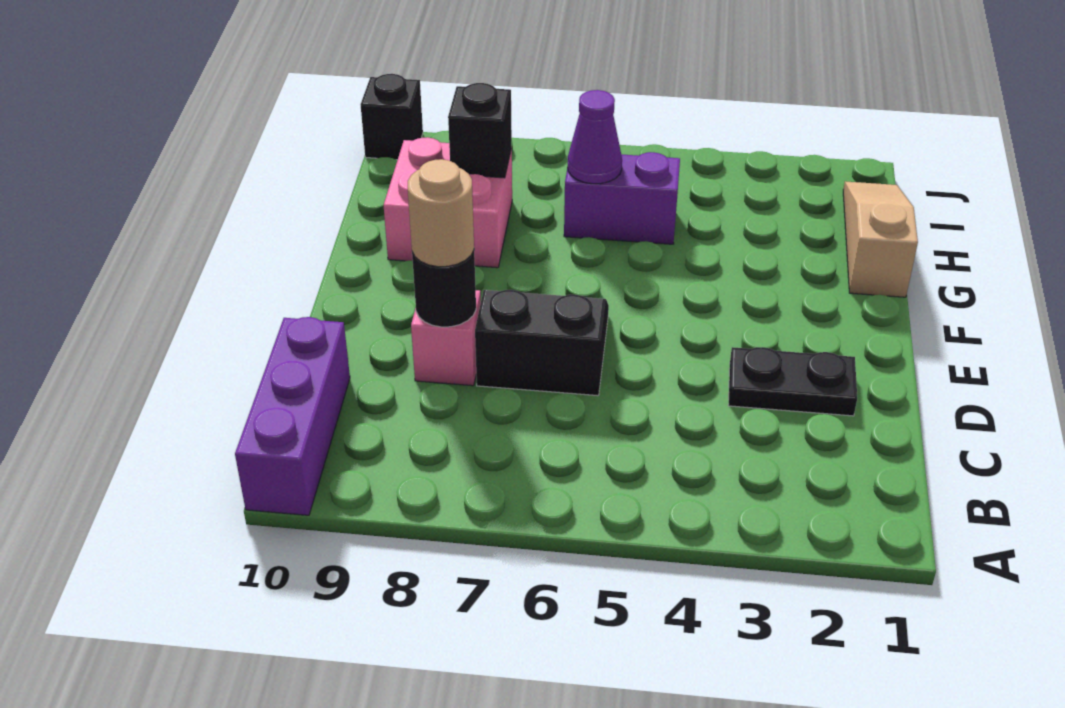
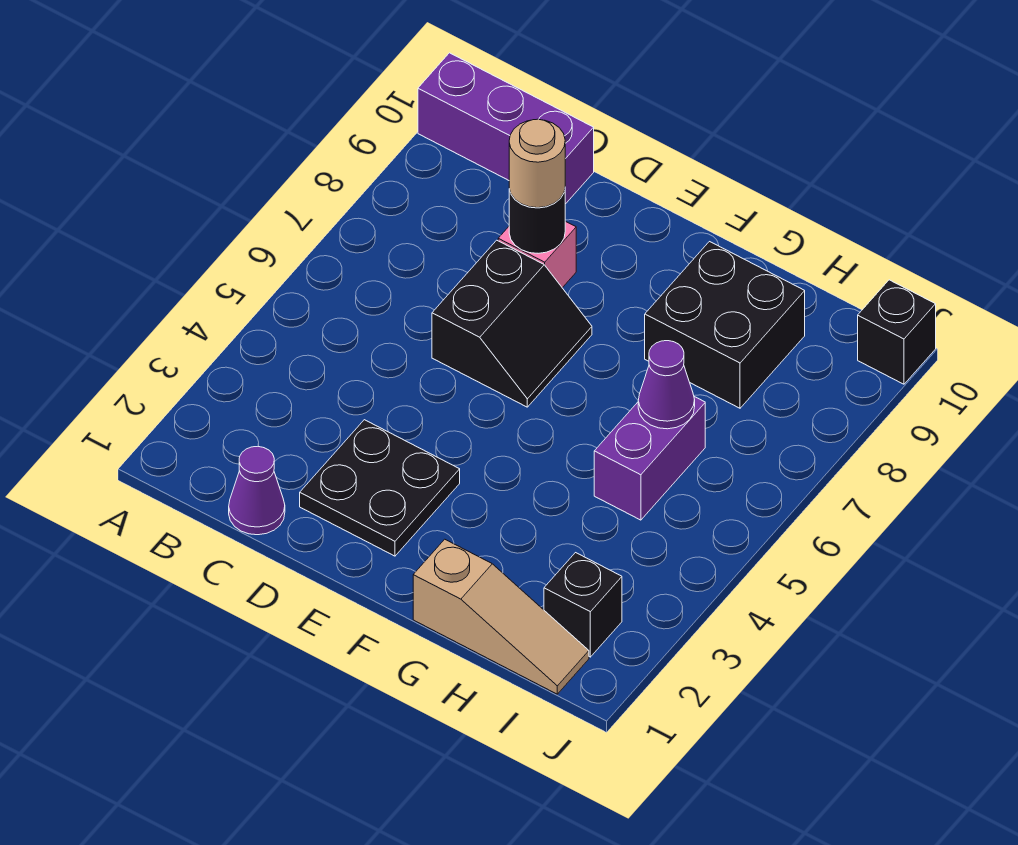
none -> purple cone C1 level 1
black plate D2:D3 level 1 -> black plate D2:E3 level 1
pink brick G8:H9 level 1 -> black brick G8:H9 level 1
black brick H8 level 2 -> black brick I2 level 1

